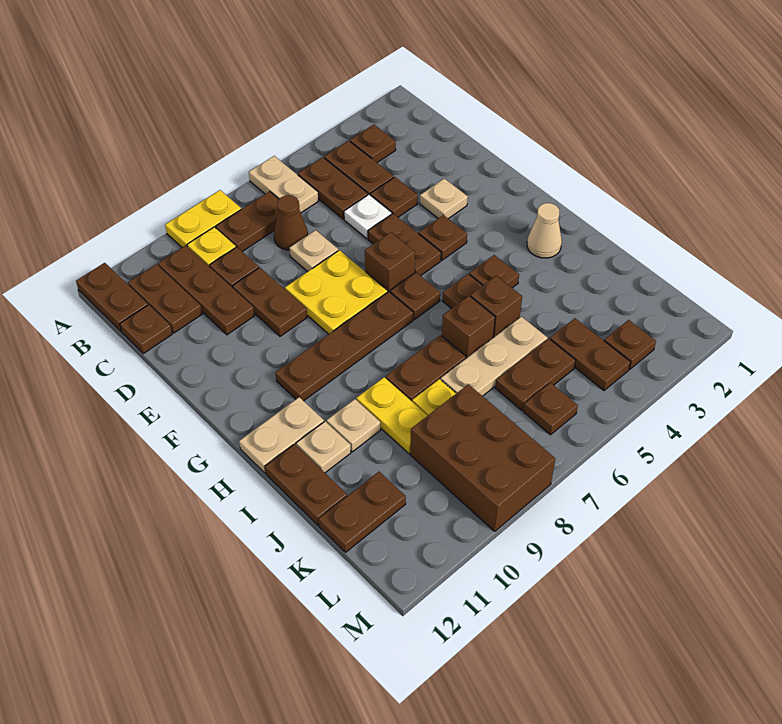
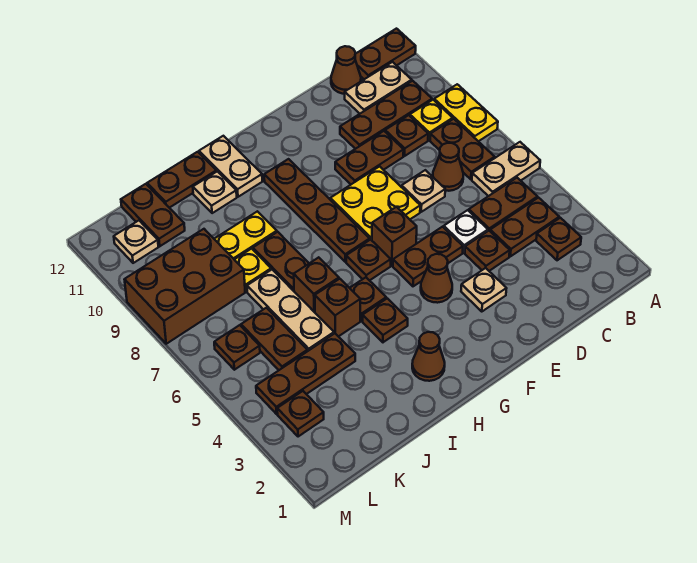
brown plate B11:C11 level 1 -> tan plate B11:C11 level 1
brown plate C12 level 1 -> brown cone C12 level 1
brown plate F4 level 1 -> brown cone F4 level 1
tan cone H2 level 1 -> brown cone H2 level 1
tan plate I10 level 1 -> tan plate L11 level 1
brown plate K4:L4 level 1 -> brown plate J4:L4 level 1

